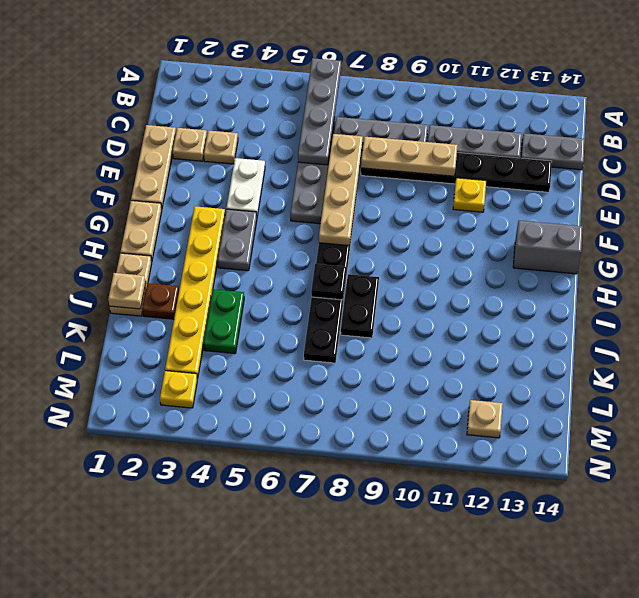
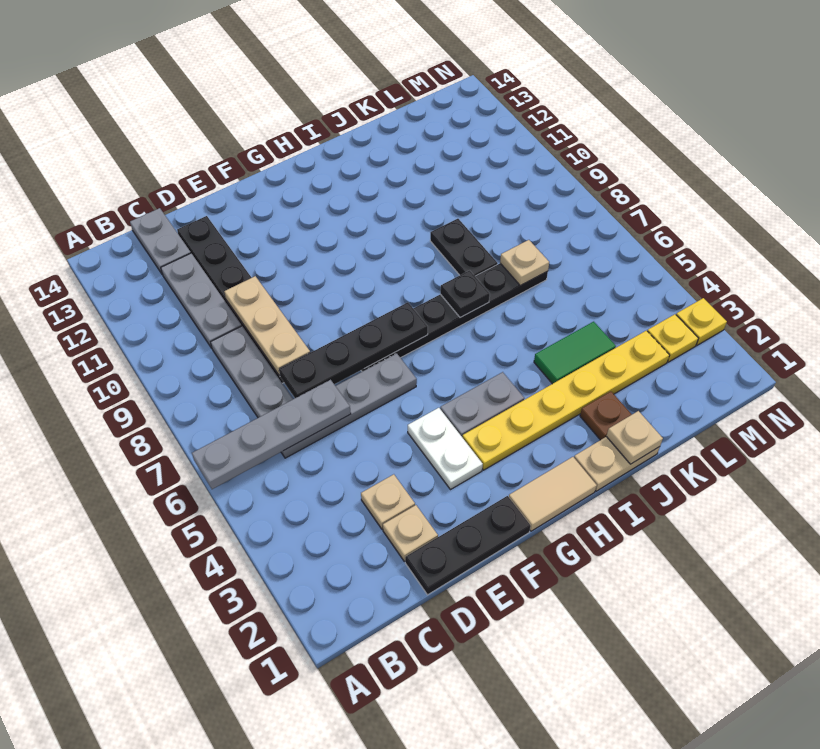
tan plate D1:F1 level 1 -> black plate D1:F1 level 1
tan plate D7:G7 level 2 -> black plate D7:G7 level 2
white plate E4:F4 level 1 -> white plate F3:F4 level 1
yellow plate E11 level 1 -> yellow plate N3 level 1
tan plate G1:H1 level 1 -> tan tile G1:H1 level 1
grey brick G13:G14 level 1 -> none
black plate I8:J8 level 1 -> black plate J8:J9 level 1
green plate J4:K4 level 1 -> green tile J4:K4 level 1
tan plate M12 level 1 -> tan plate K7 level 2

